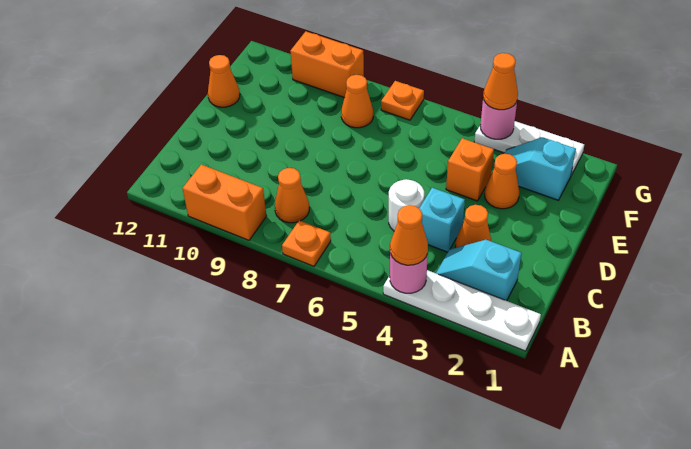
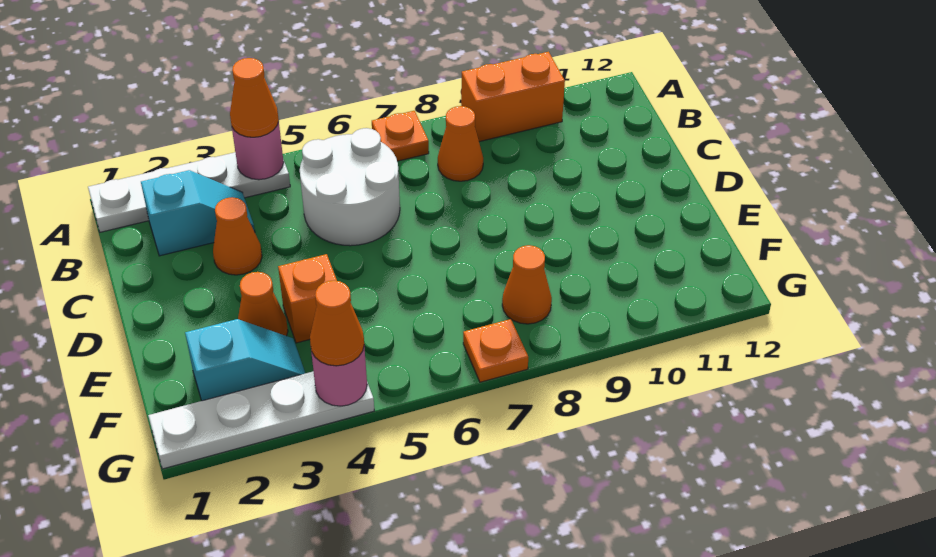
cyan brick C4 level 1 -> none
white round brick C5 level 1 -> white round brick B5:C6 level 1
orange cone E12 level 1 -> none
white plate G2:G4 level 1 -> white plate G1:G4 level 1
orange brick G9:G10 level 1 -> none

